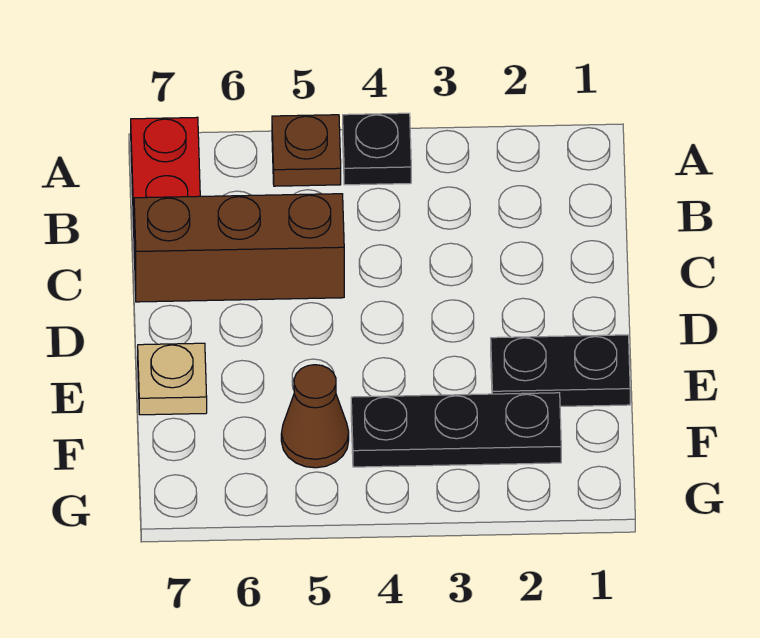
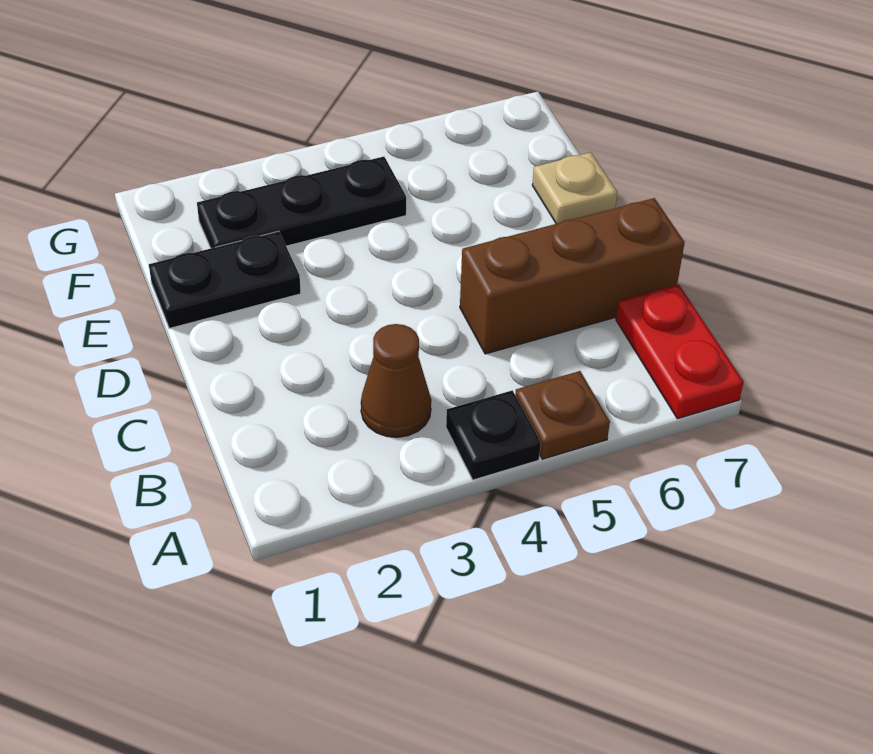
brown cone F5 level 1 -> brown cone B3 level 1

